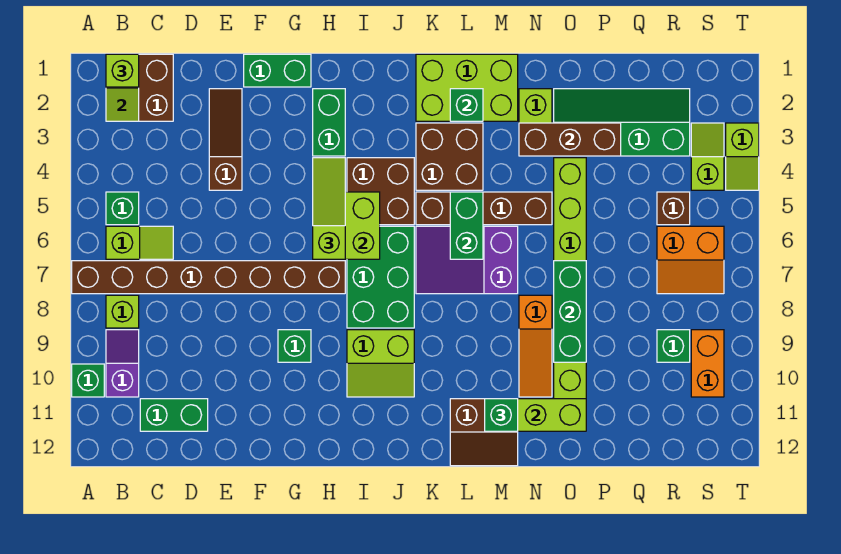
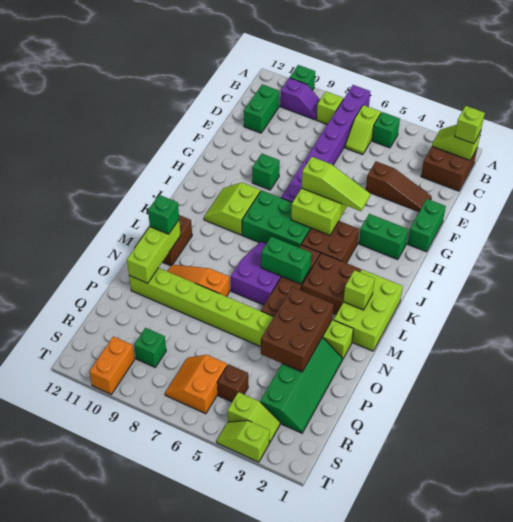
brown brick A7:H7 level 1 -> purple brick A7:H7 level 1
green brick L2 level 2 -> lime brick L2 level 2
brown brick N3:P3 level 2 -> brown brick N3:P4 level 2
green brick O7:O9 level 2 -> none
orange brick S9:S10 level 1 -> orange brick S10:T10 level 1

